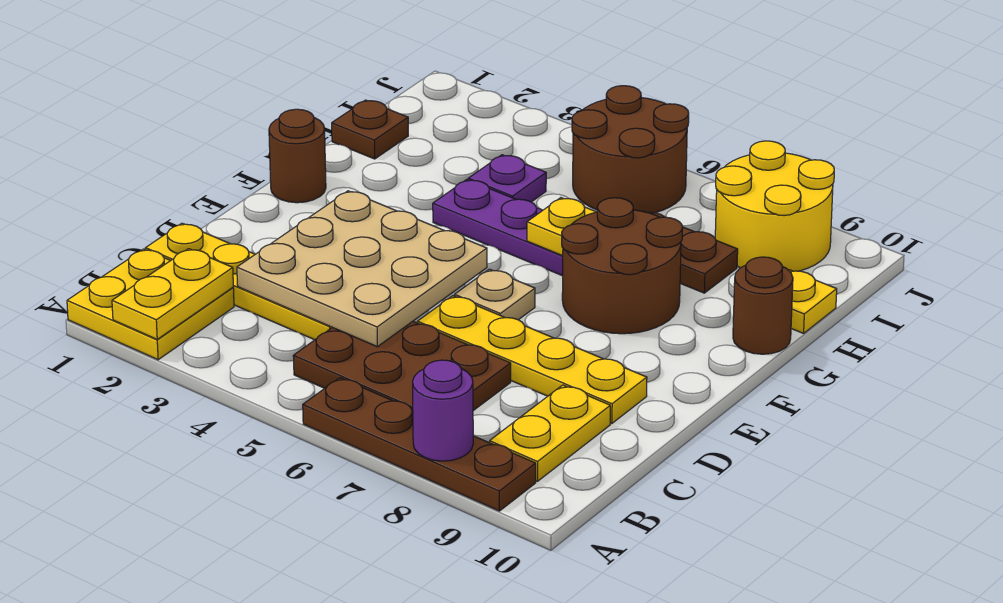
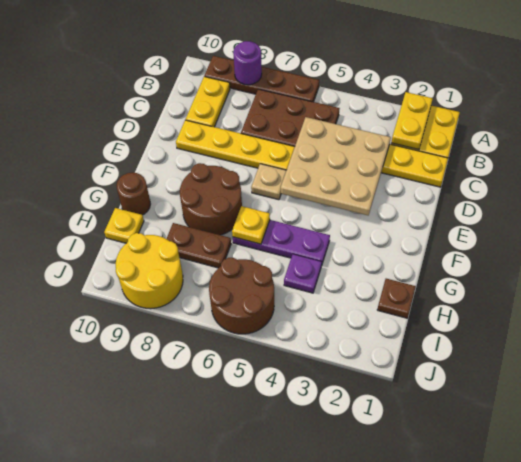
brown round brick F1 level 1 -> none

